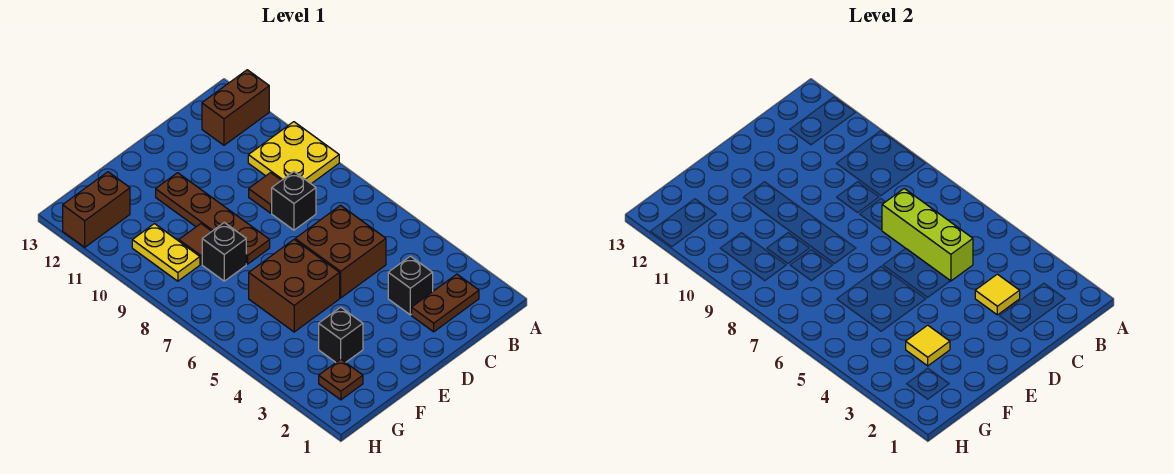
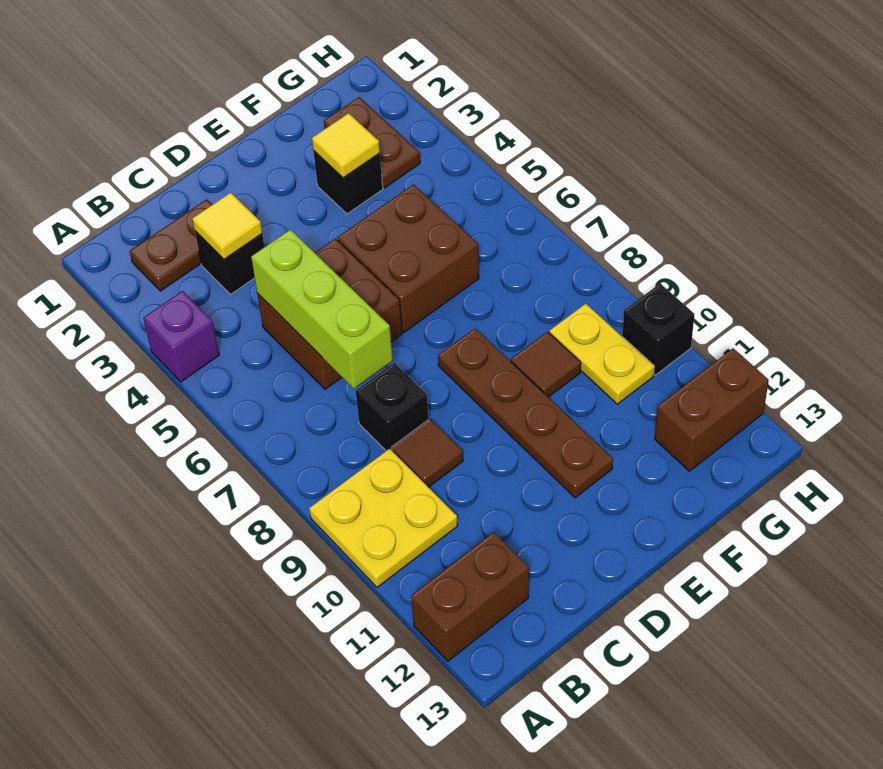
none -> purple brick A4 level 1
black brick F8 level 1 -> black brick H10 level 1
brown plate G2 level 1 -> brown plate G2:G3 level 1

